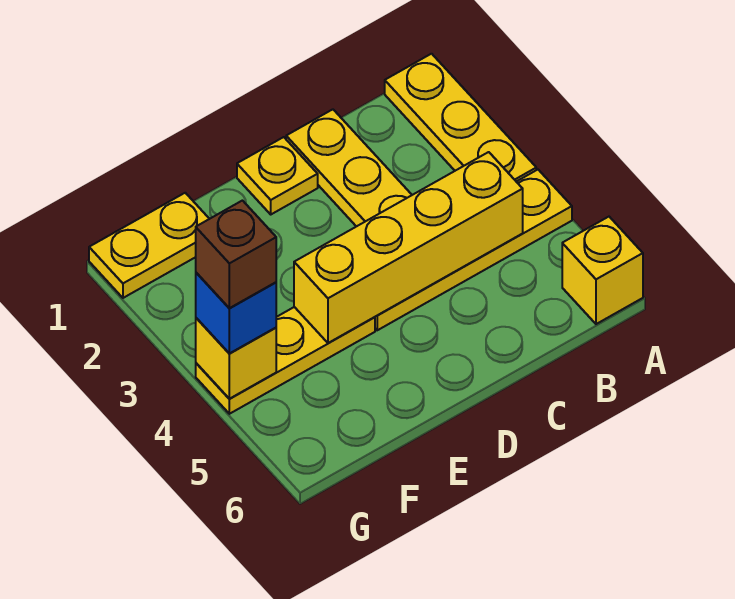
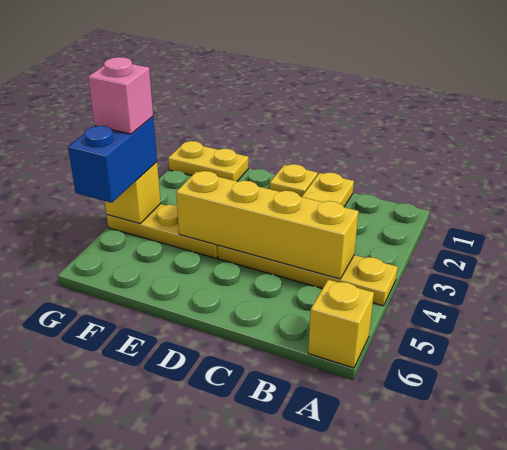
yellow plate A1:A3 level 1 -> none
blue brick G4 level 3 -> blue brick G4:G5 level 3
brown brick G4 level 4 -> pink brick G4 level 4

